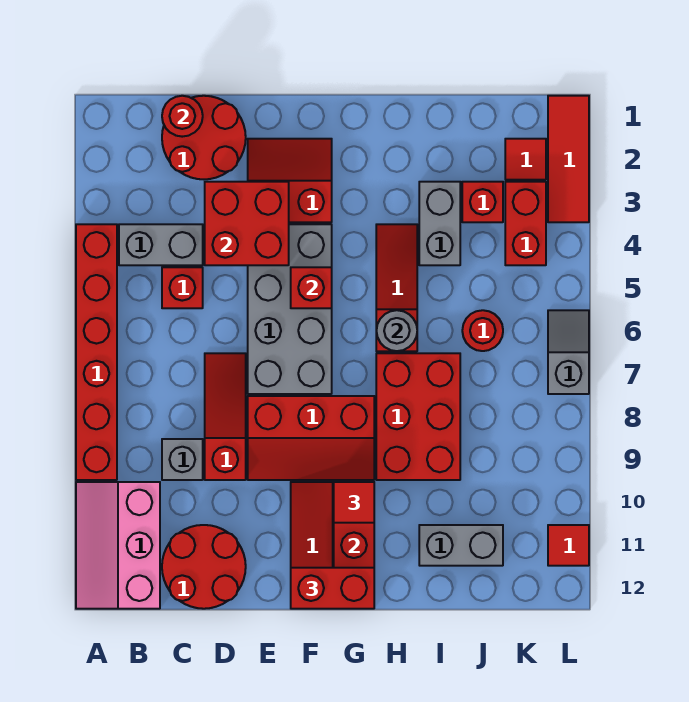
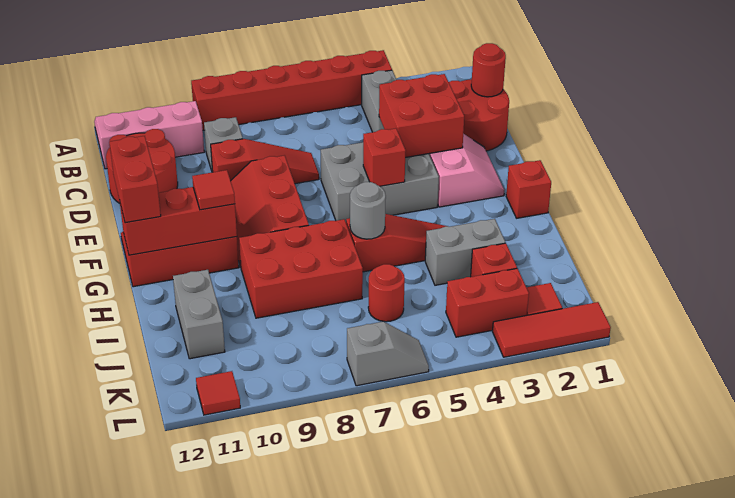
red brick C5 level 1 -> red brick G1 level 1
red slope E2:F3 level 1 top 3 -> pink slope E2:F3 level 1 top 3
grey brick E4:F7 level 1 -> grey brick E4:F6 level 1

